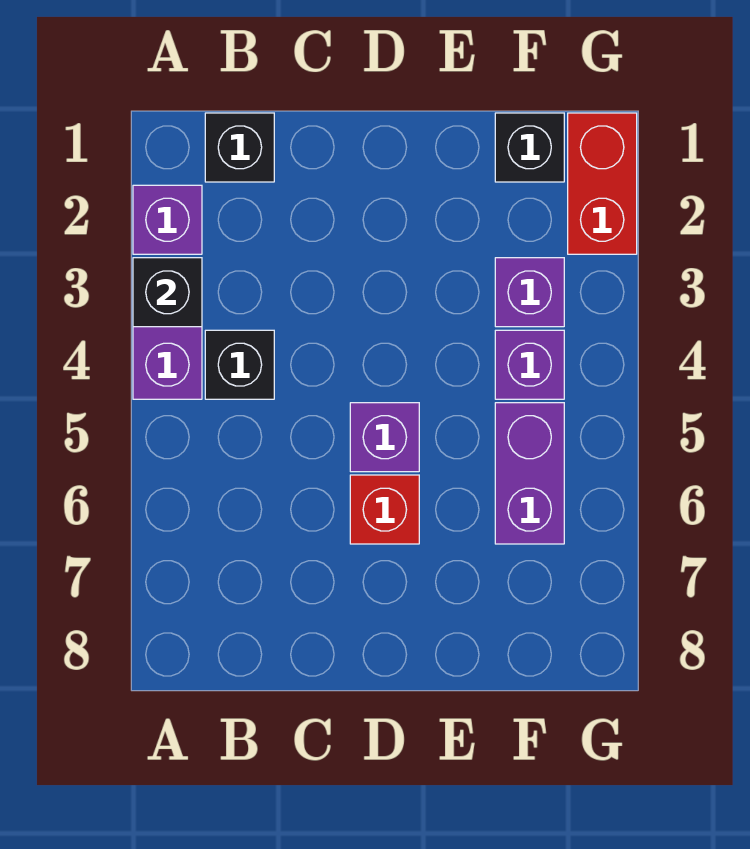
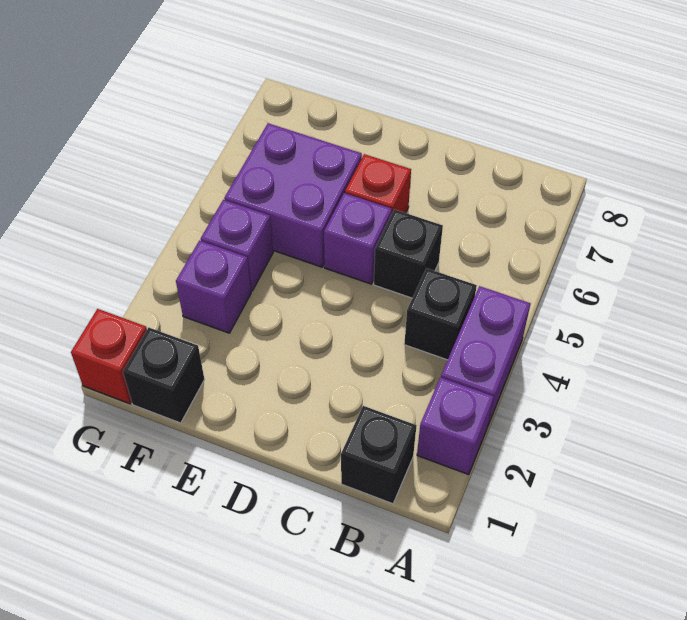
black brick A3 level 2 -> black brick C5 level 1
purple brick F5:F6 level 1 -> purple brick E5:F6 level 1
red brick G1:G2 level 1 -> red brick G1 level 1

